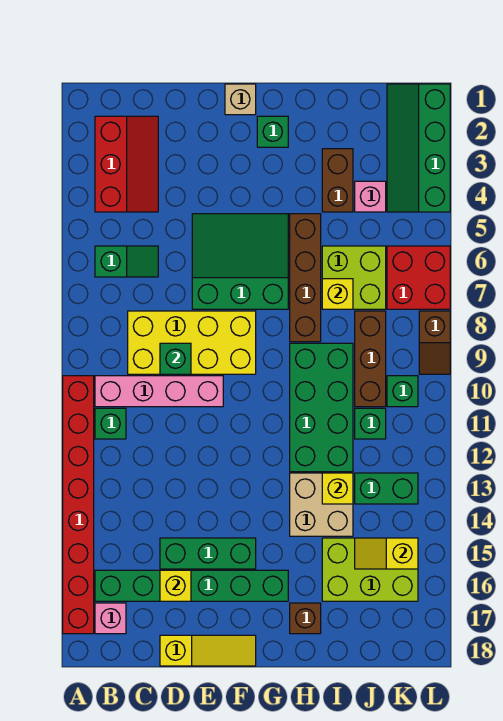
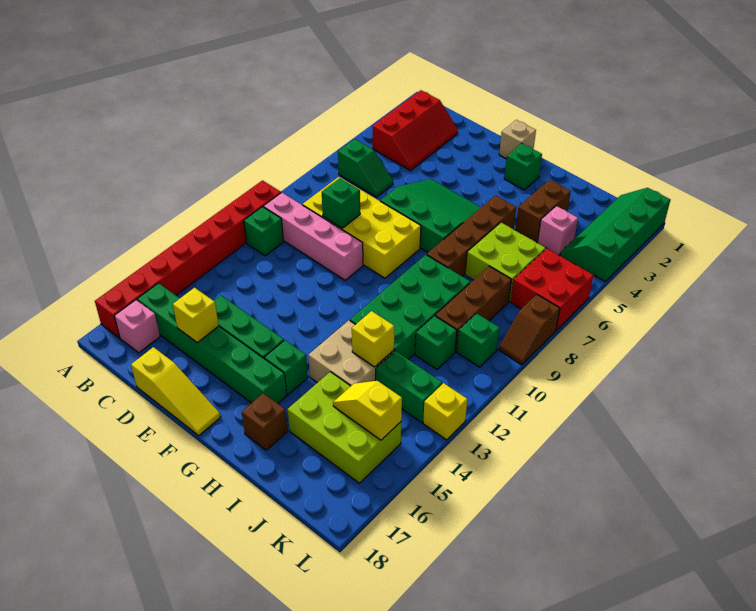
none -> green brick G15 level 1
yellow brick I7 level 2 -> yellow brick L13 level 1

